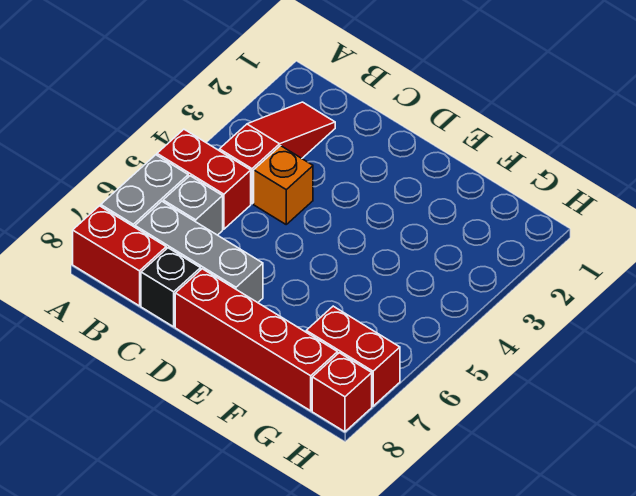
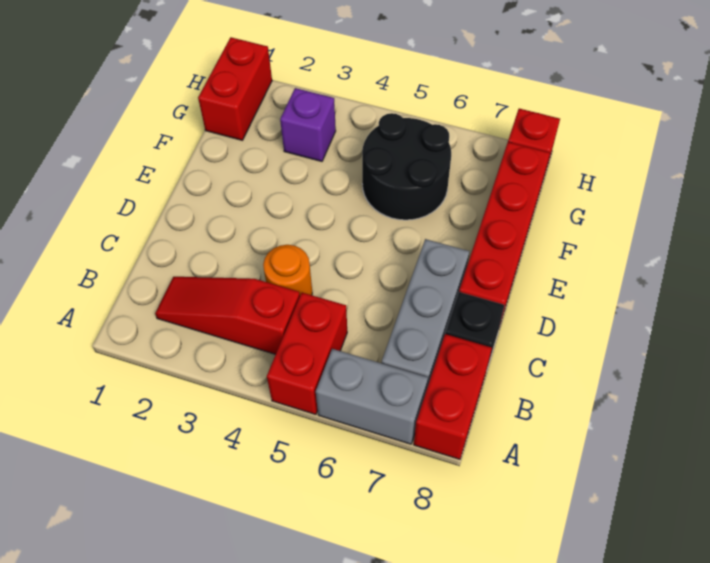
grey brick B6 level 1 -> none
orange brick C4 level 1 -> orange round brick C4 level 1
none -> black round brick F5:G6 level 1
none -> purple brick G3 level 1
red brick G7:H7 level 1 -> red brick G1:H1 level 1

